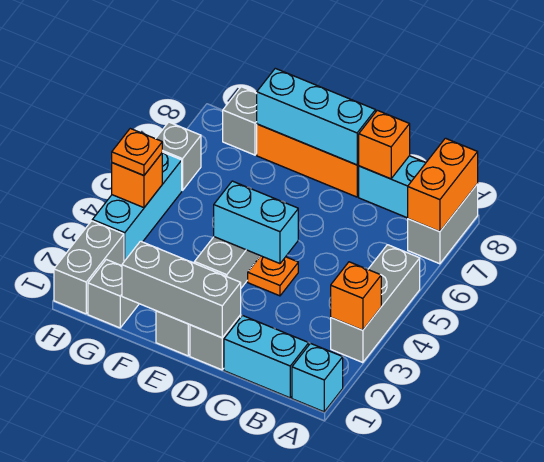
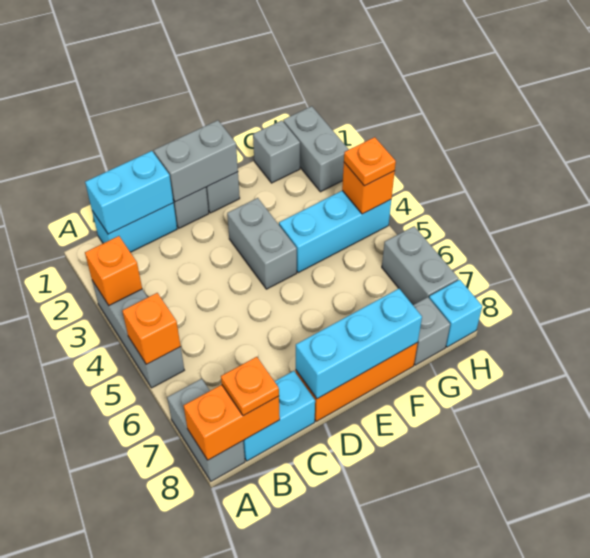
cyan brick A1 level 1 -> cyan brick H8 level 1
orange brick A7:A8 level 2 -> orange brick A8:B8 level 2
orange brick C8 level 2 -> orange brick A5 level 2
grey brick D1:F1 level 2 -> grey brick D1:E1 level 2
orange plate D4 level 1 -> orange plate B8 level 3
cyan brick D4:E4 level 2 -> cyan brick B1:C1 level 2
cyan brick H3:H5 level 1 -> cyan brick F4:H4 level 1
grey brick H6 level 1 -> grey brick H6:H7 level 1

